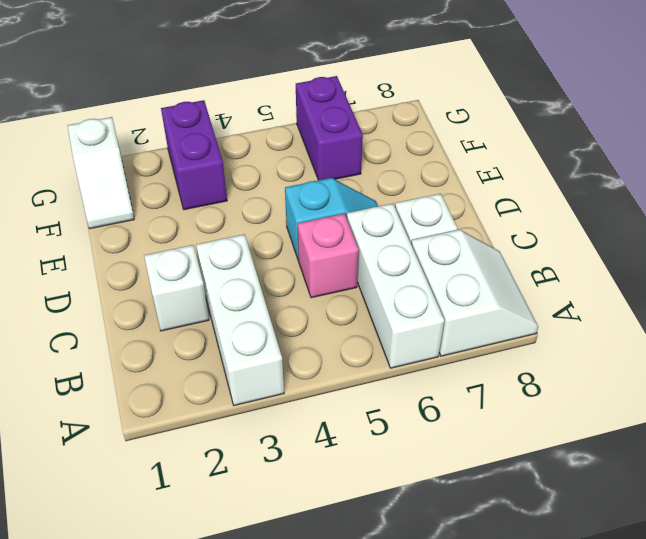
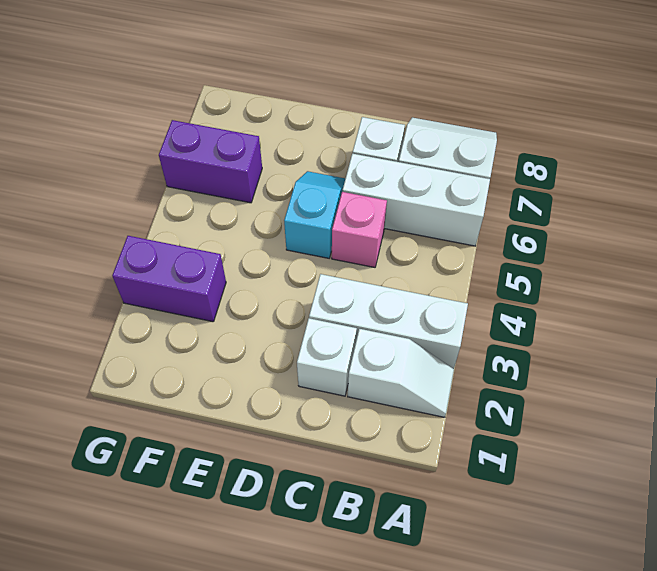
white slope F1:G1 level 1 top G -> white slope A2:B2 level 1 top B

